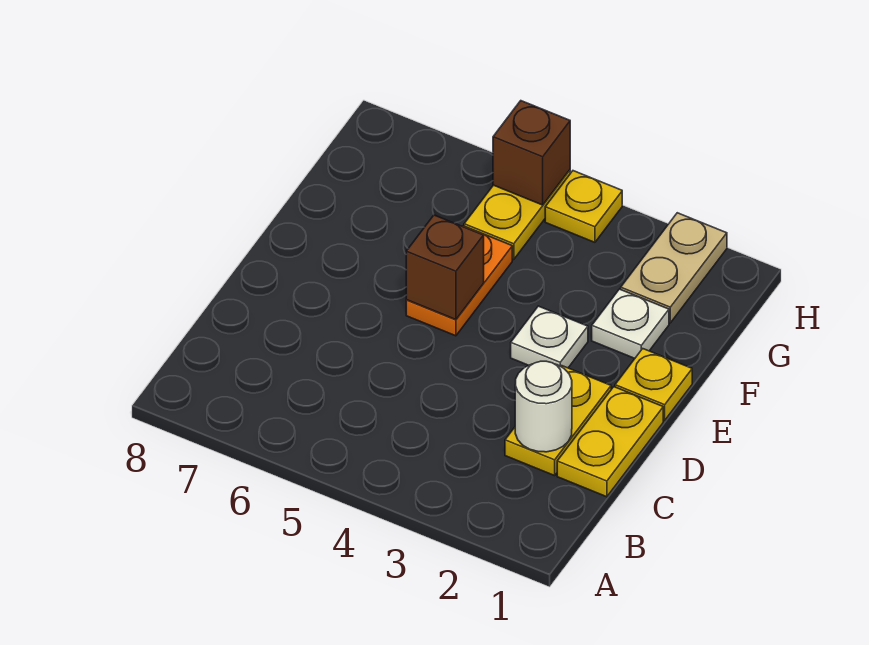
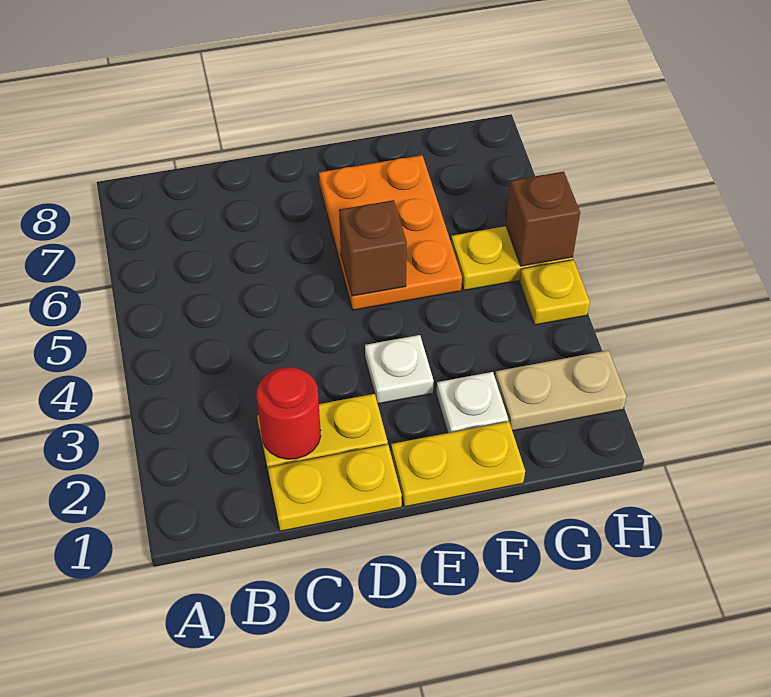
white round brick C2 level 2 -> red round brick C2 level 2
yellow plate E1 level 1 -> yellow plate E1:F1 level 1
orange plate E5:F5 level 1 -> orange plate E5:F7 level 1

